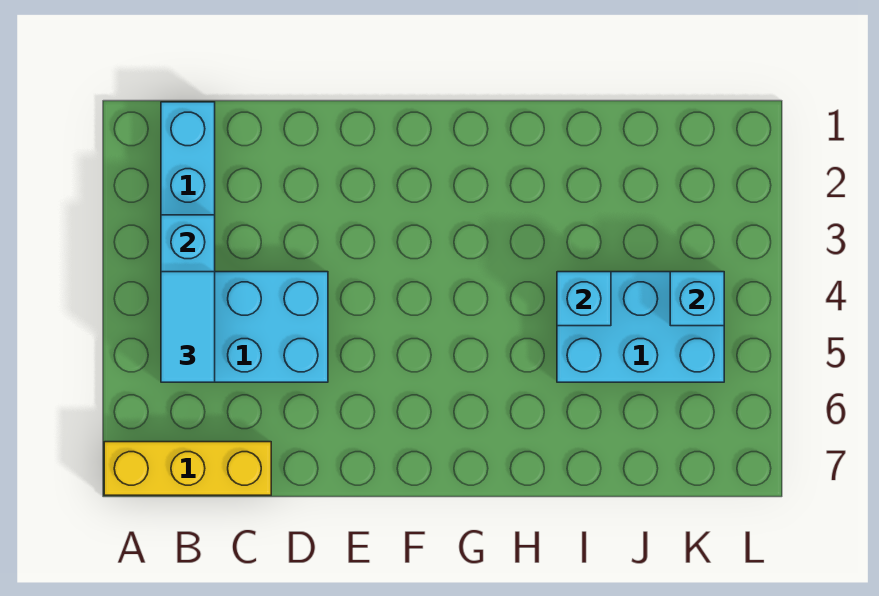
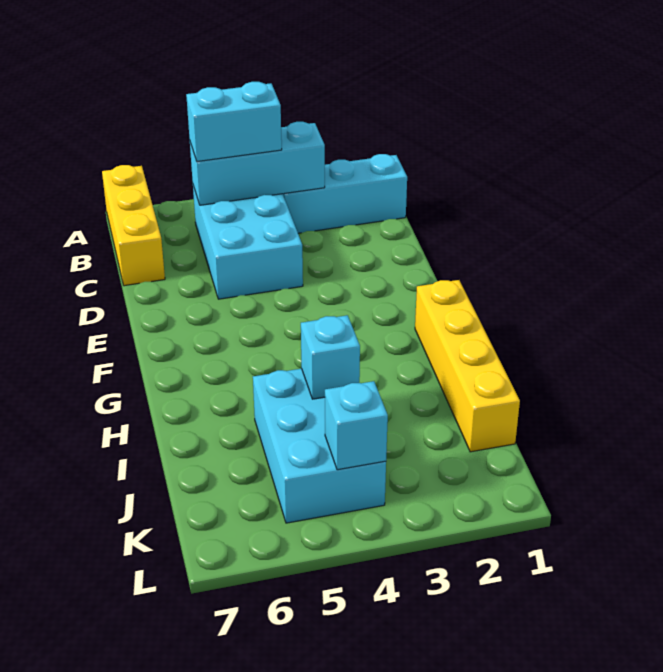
cyan tile B4:B5 level 3 -> cyan brick B4:B5 level 3
none -> yellow brick G1:J1 level 1

